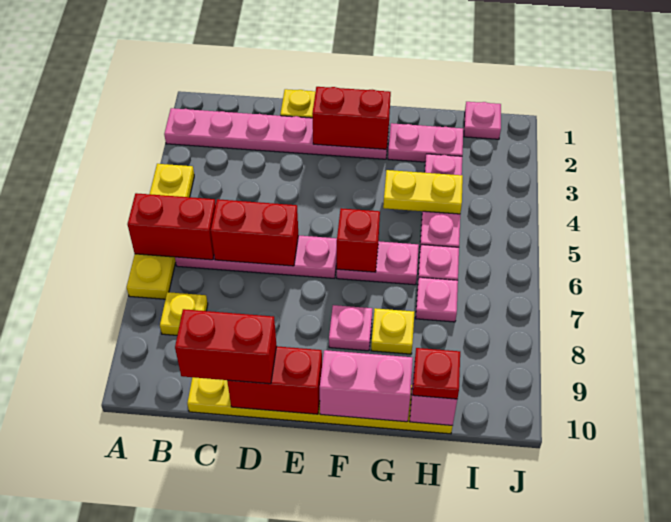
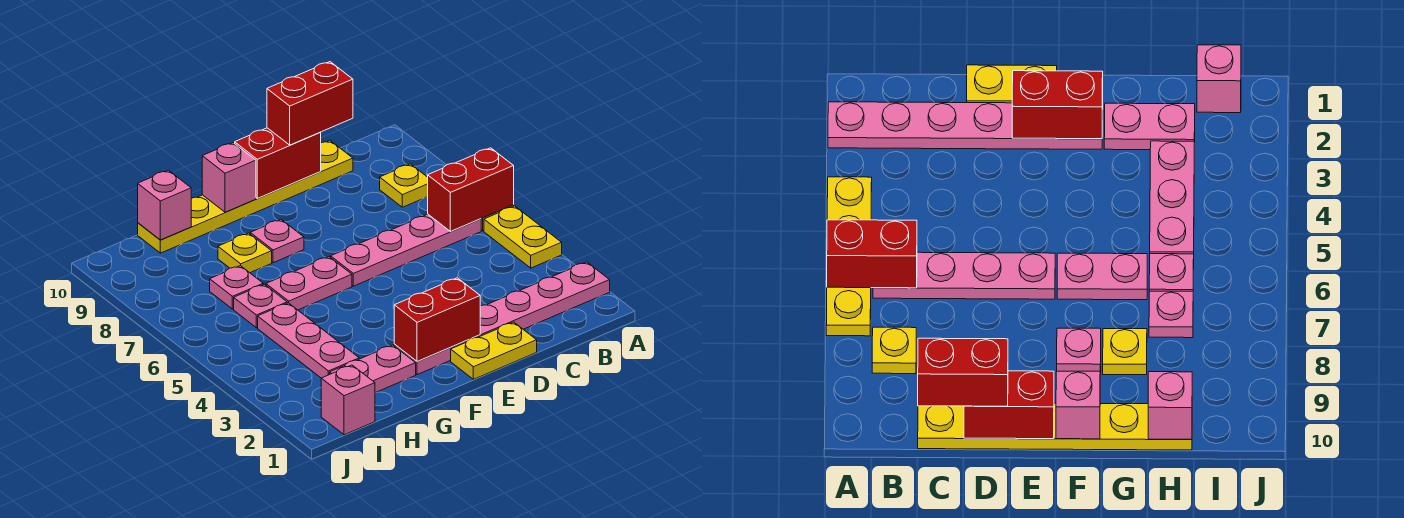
red brick C6:D6 level 2 -> none
red brick F6 level 2 -> none
pink brick F10:G10 level 2 -> pink brick F10 level 2
yellow plate G4:H4 level 2 -> none
red plate H10 level 3 -> none
pink plate I1 level 1 -> pink brick I1 level 1

